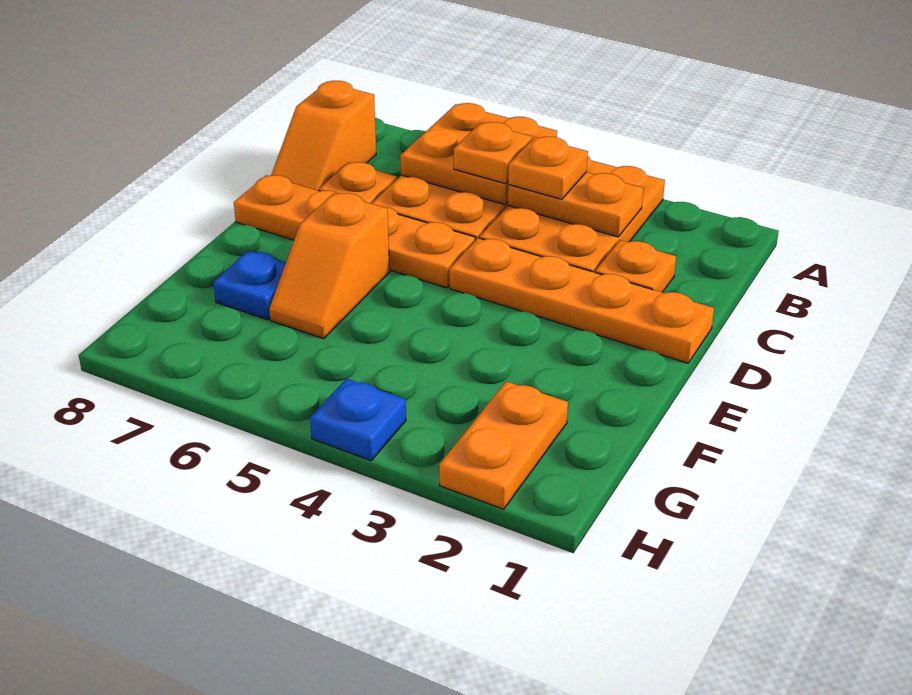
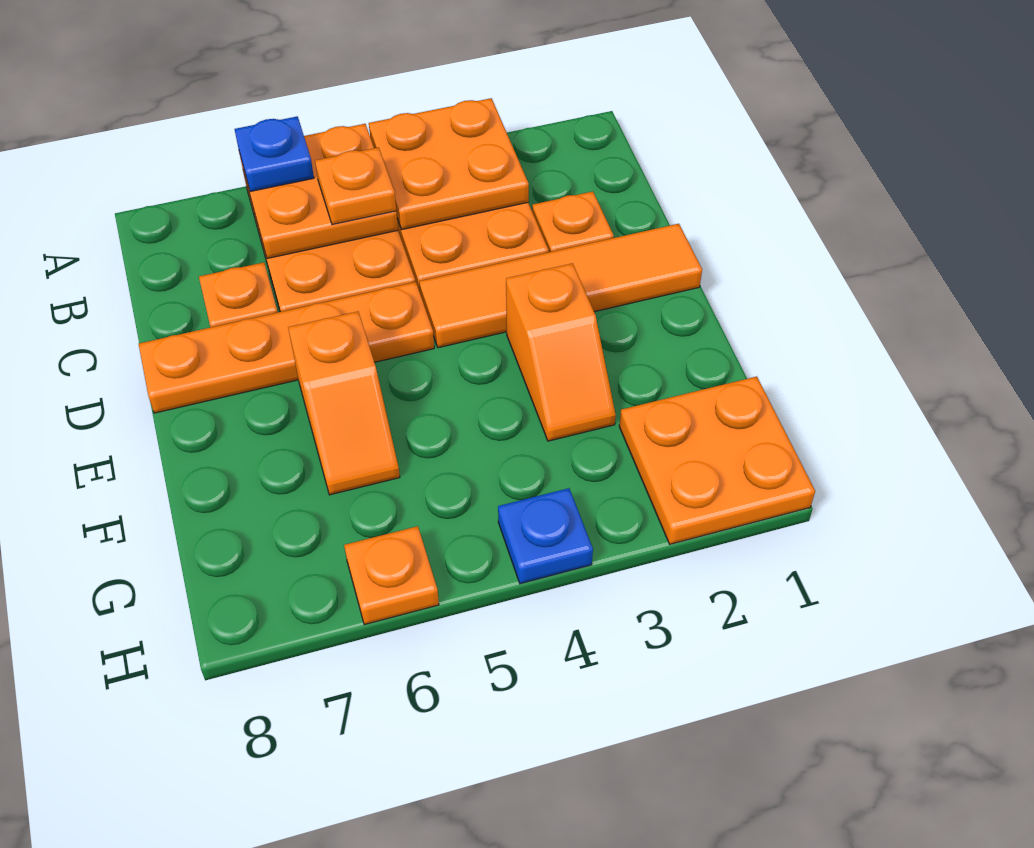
orange plate B3:B4 level 2 -> orange plate A3:B4 level 2
orange plate B4 level 3 -> orange plate H6 level 1
orange slope B8:C8 level 1 top B -> orange slope E3:F3 level 1 top E
orange plate D1:D4 level 1 -> orange tile D1:D4 level 1
blue plate F7 level 1 -> blue plate A6 level 3
orange plate G2:H2 level 1 -> orange plate G1:H2 level 1

